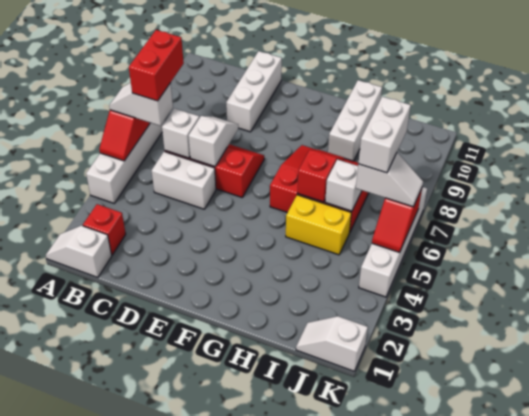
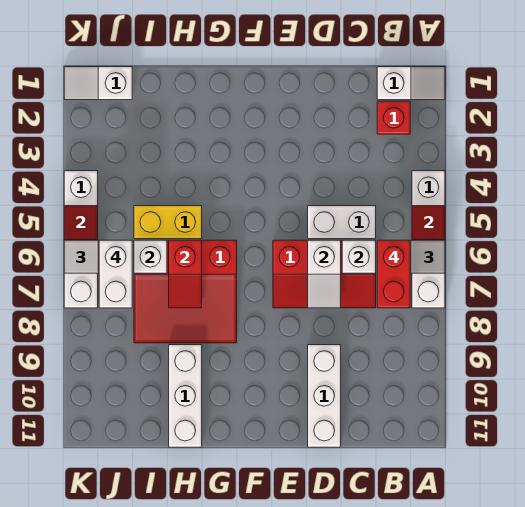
white slope J1:K1 level 1 top K -> white slope J1:K1 level 1 top J

